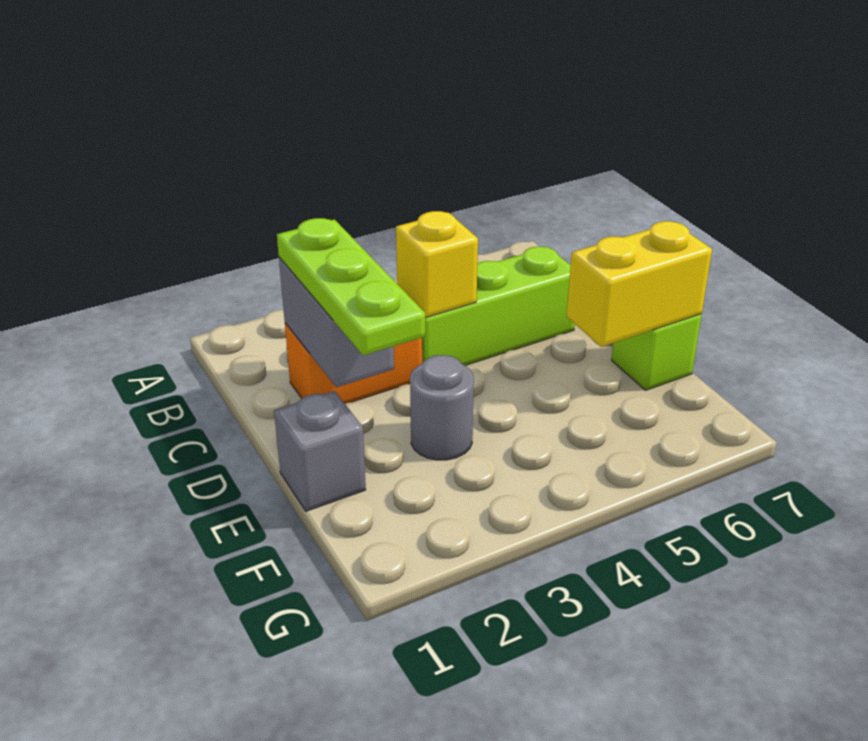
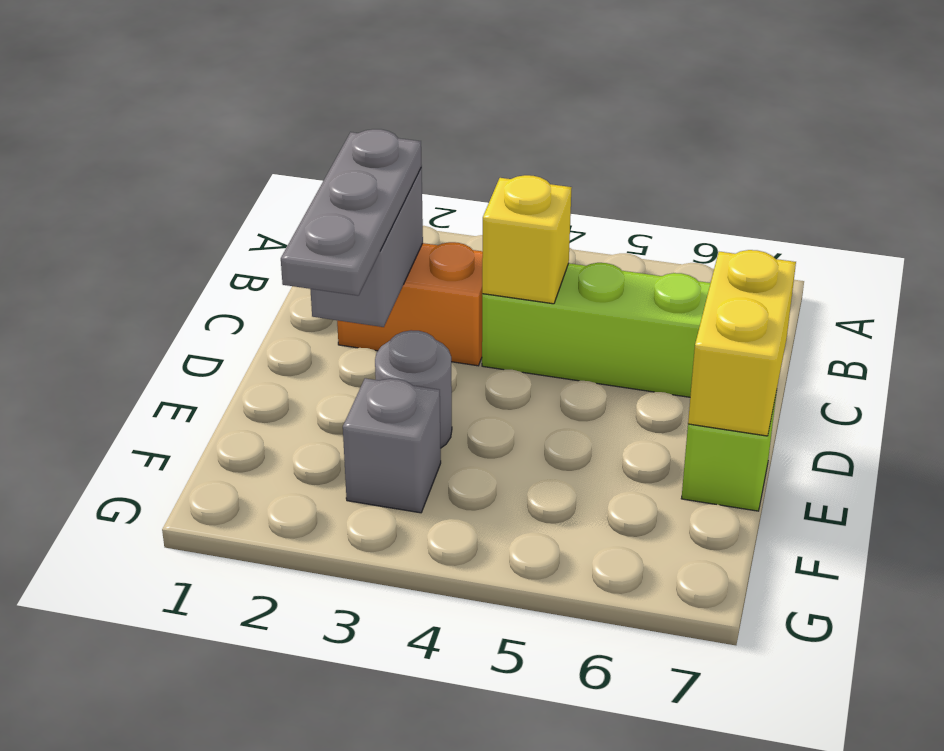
lime plate C2:E2 level 3 -> grey plate C2:E2 level 3
grey brick E1 level 1 -> grey brick F3 level 1
yellow brick E6:E7 level 2 -> yellow brick D7:E7 level 2

